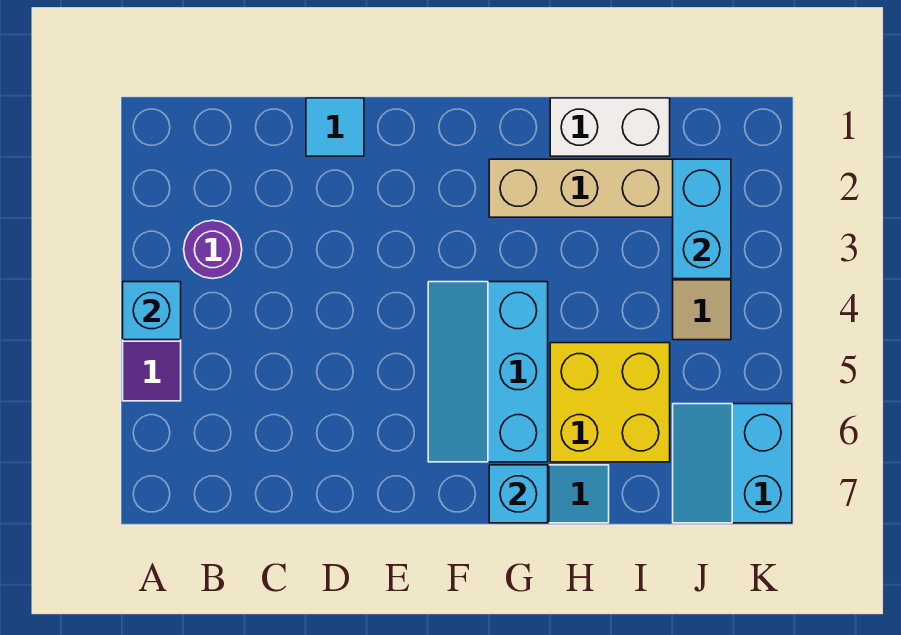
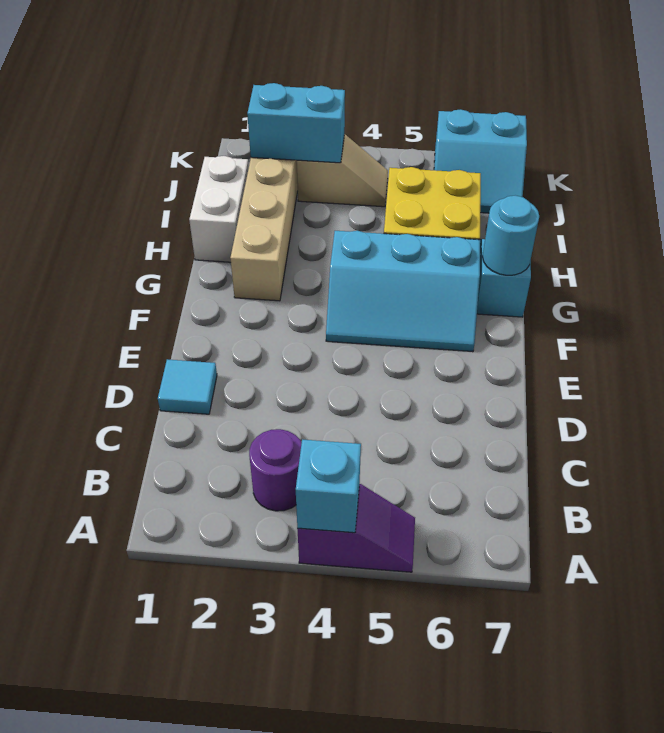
cyan brick G7 level 2 -> cyan round brick G7 level 2

